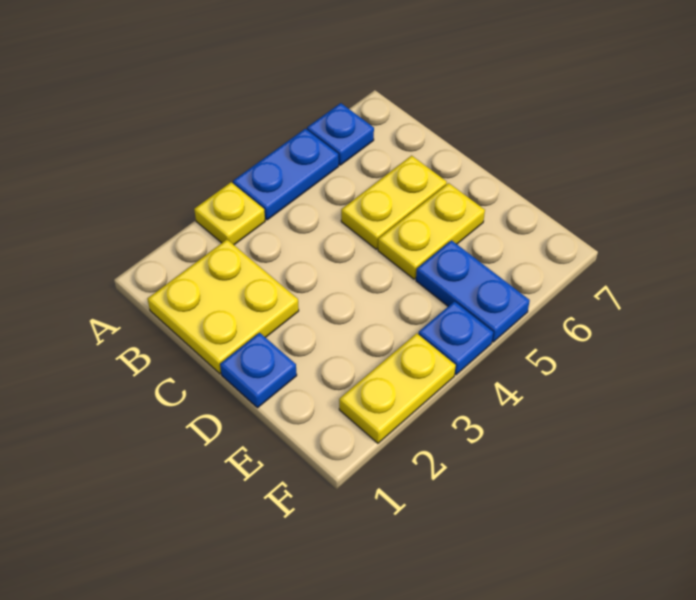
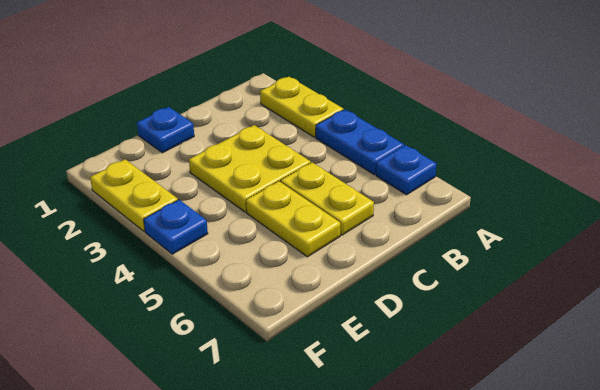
yellow plate A3 level 1 -> yellow plate A2:A3 level 1
yellow plate B1:C2 level 1 -> yellow plate C3:D4 level 1
blue plate E5:F5 level 1 -> none

